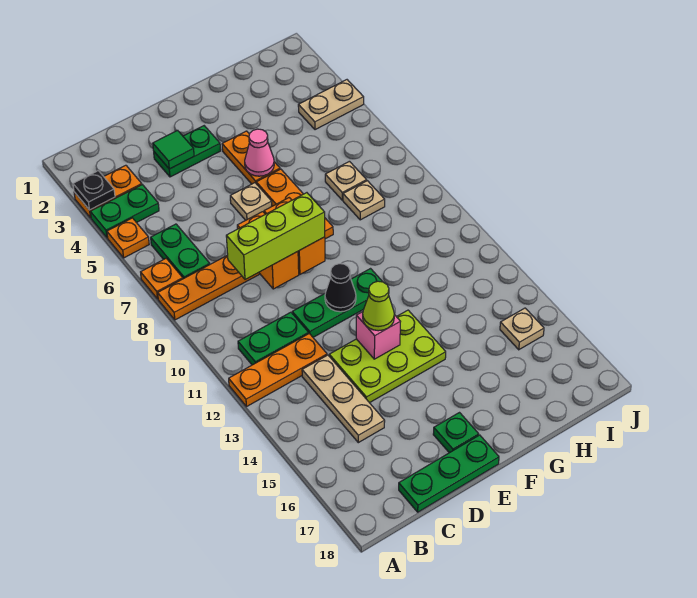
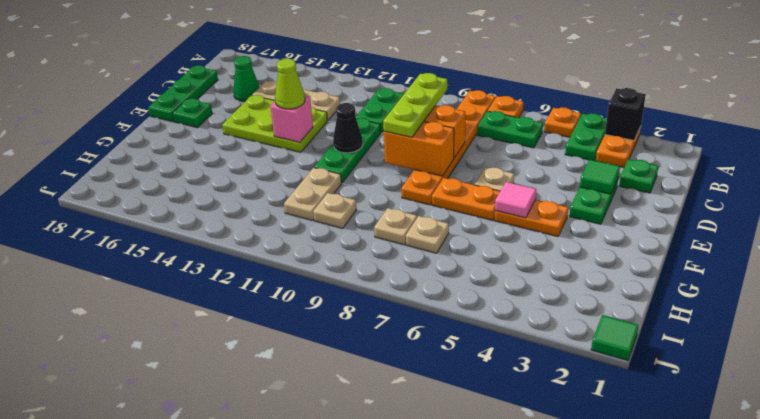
black plate A3 level 2 -> black brick A3 level 2
orange plate A12:C12 level 1 -> none
none -> green plate C2 level 1
lime brick C9:E9 level 3 -> lime plate C9:E9 level 3
none -> green cone C16 level 1
lime plate D13:F14 level 1 -> lime plate D13:E15 level 1
pink cone F5 level 2 -> pink tile F5 level 2
tan plate I4:J4 level 1 -> tan plate G11:H11 level 1
tan plate I15 level 1 -> tan plate H10 level 1
none -> green tile J1 level 1

